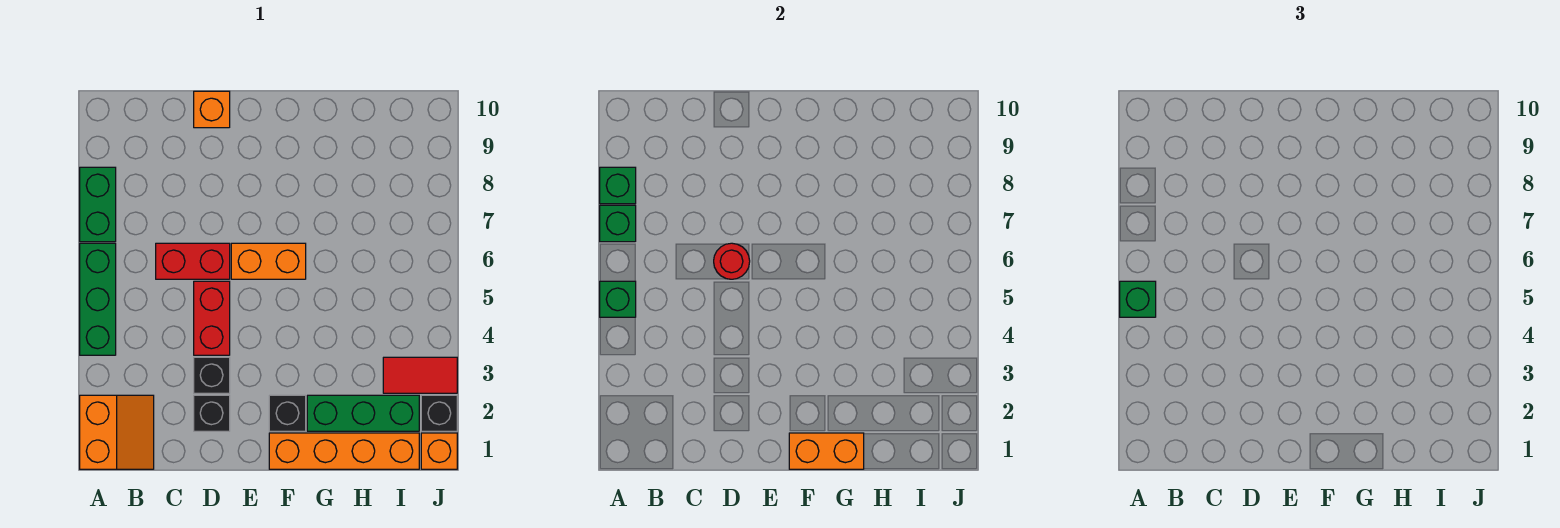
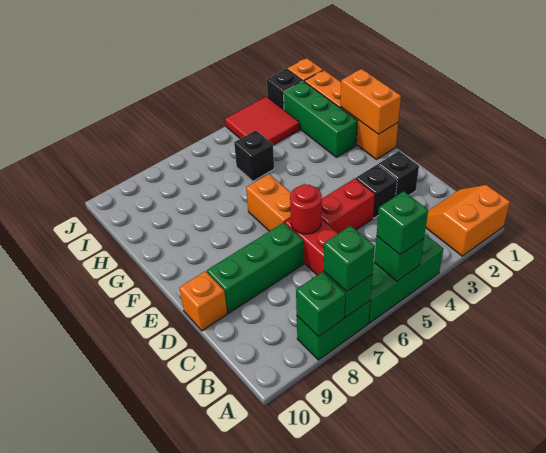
none -> green brick A7 level 3
none -> green brick D7:D9 level 1
black brick F2 level 1 -> black brick H5 level 1
red tile I3:J3 level 1 -> red tile I3:J4 level 1

